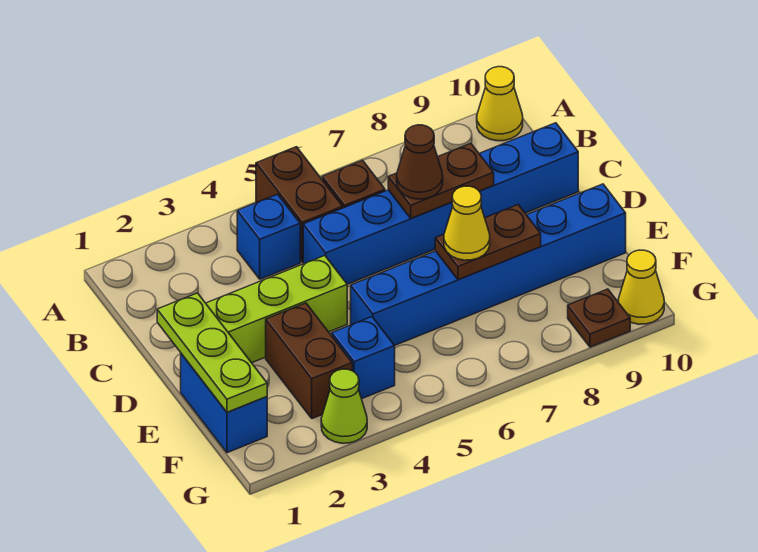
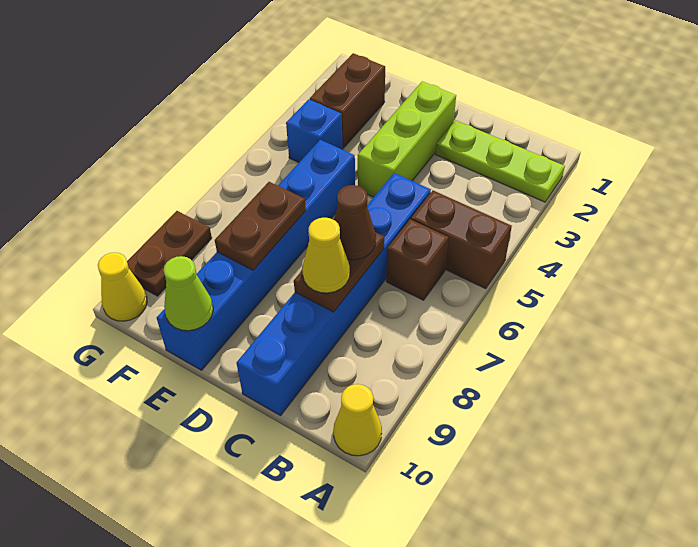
blue brick B4 level 1 -> none
lime plate D1:F1 level 2 -> lime plate A2:C2 level 1
blue brick E1:F1 level 1 -> none
brown brick E3:F3 level 1 -> brown brick F2:F3 level 1
yellow cone E7 level 3 -> yellow cone C8 level 3
lime cone G3 level 1 -> lime cone E10 level 2
brown plate G9 level 1 -> brown plate G8:G9 level 1

